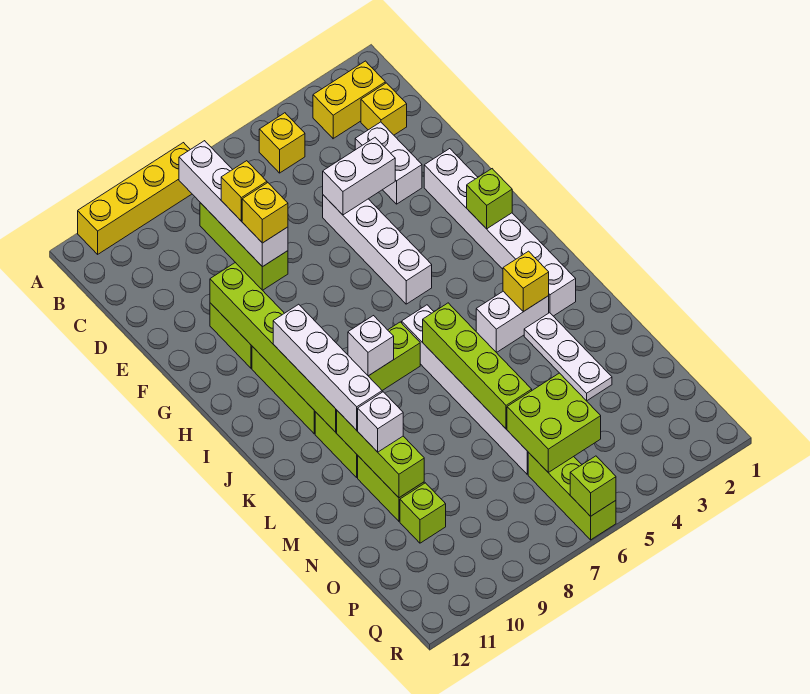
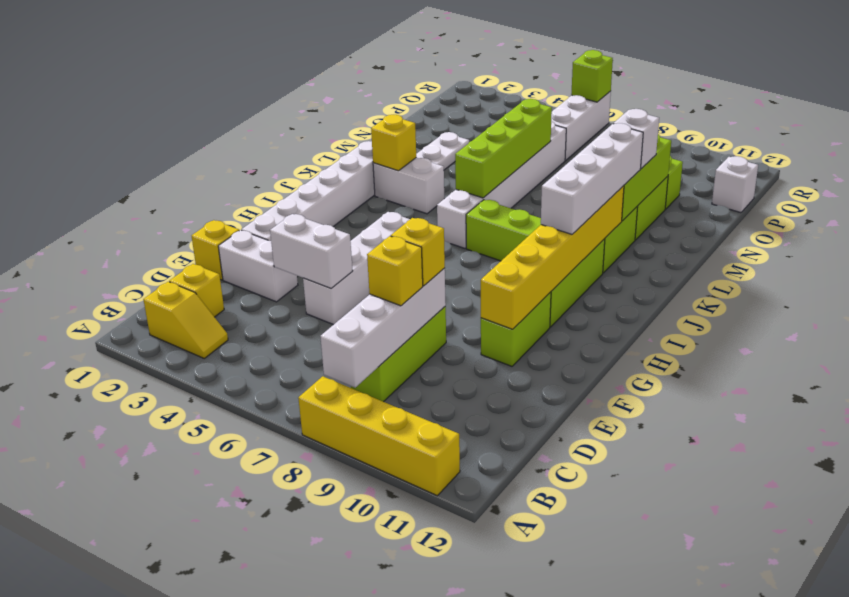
yellow brick B2:B3 level 1 -> yellow slope B2:B3 level 1 top 2
yellow brick B5 level 1 -> yellow brick E1 level 1
white brick D3:E3 level 1 -> white brick E2:E3 level 1
lime brick F10:K10 level 2 -> yellow brick F10:K10 level 2
lime brick H2 level 2 -> none
white brick J8 level 2 -> white brick P12 level 1
lime brick O5:P6 level 2 -> none
lime brick P6:R6 level 1 -> white brick P6:R6 level 1

